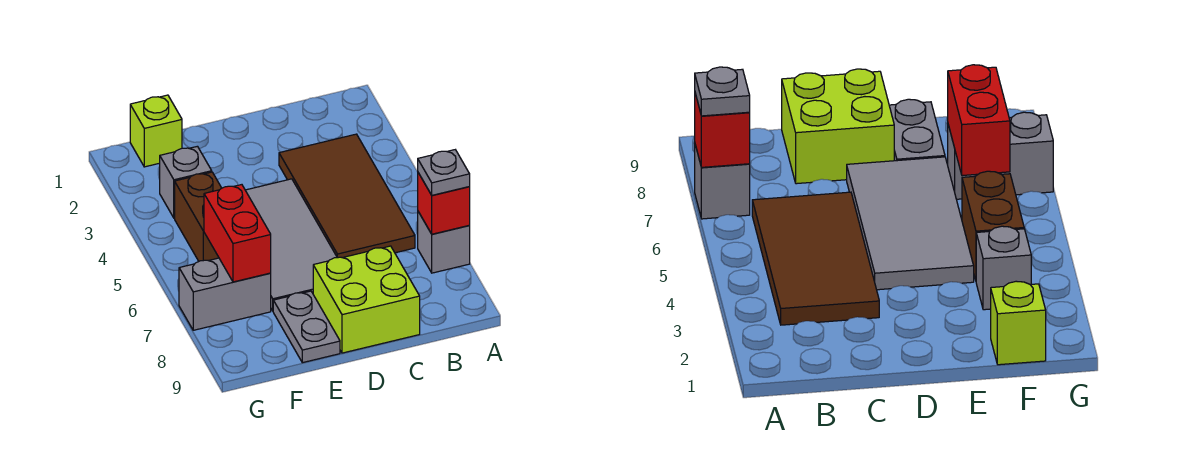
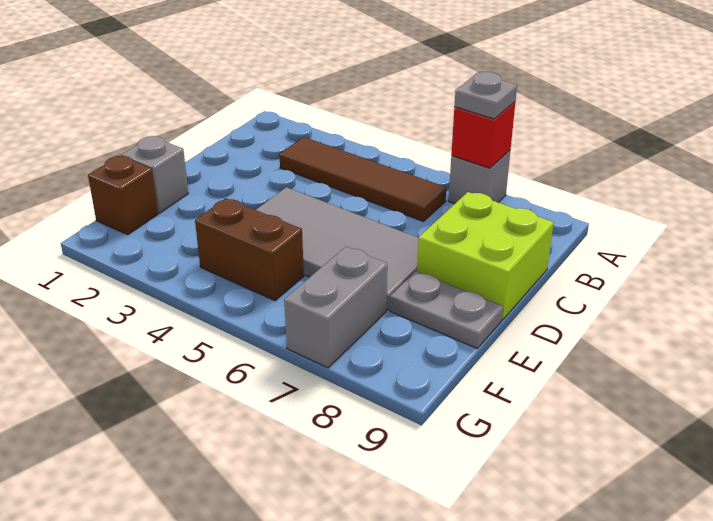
brown tile B3:C6 level 1 -> brown tile B3:B6 level 1
lime brick F1 level 1 -> brown brick F1 level 1
grey brick F3 level 1 -> grey brick E1 level 1
red brick F6:F7 level 2 -> none

